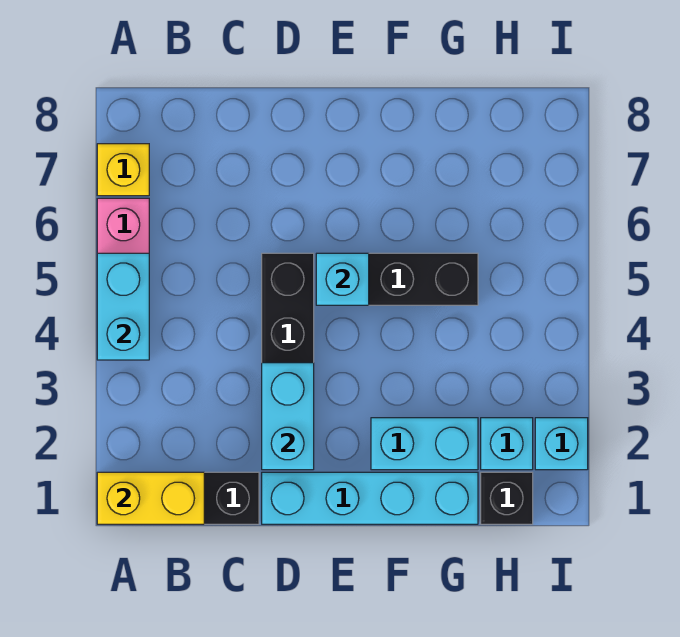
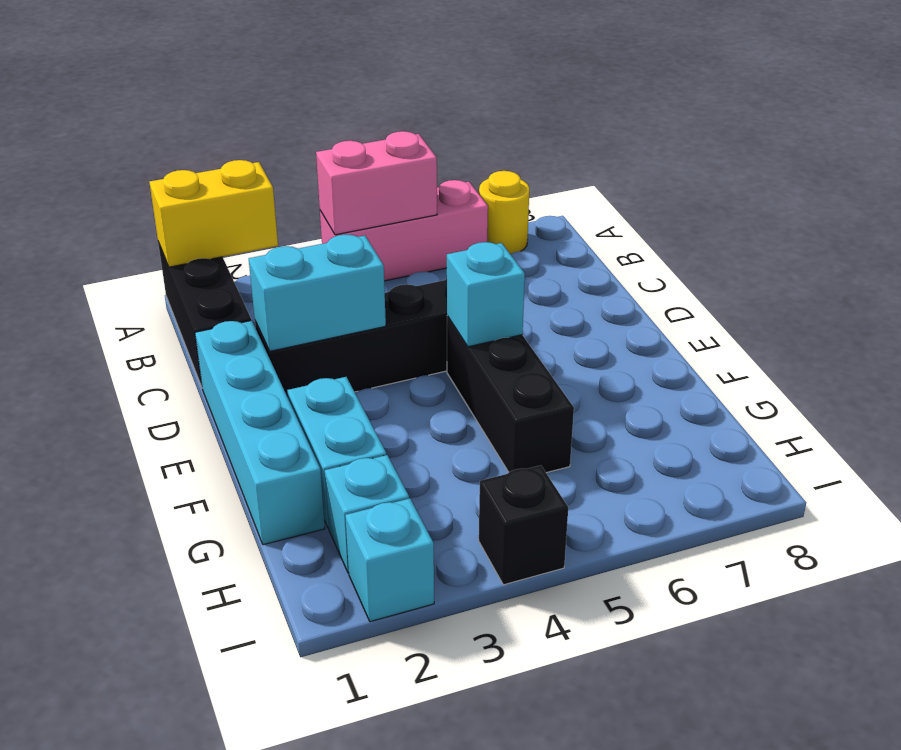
yellow brick A1:B1 level 2 -> yellow brick A1:A2 level 2
cyan brick A4:A5 level 2 -> pink brick A4:A5 level 2
yellow brick A7 level 1 -> yellow round brick A7 level 1
black brick H1 level 1 -> black brick I4 level 1

